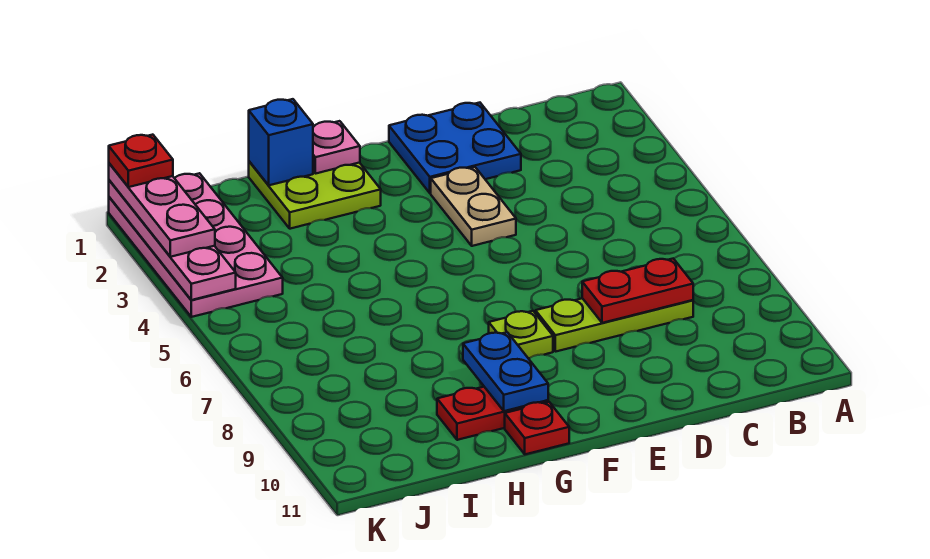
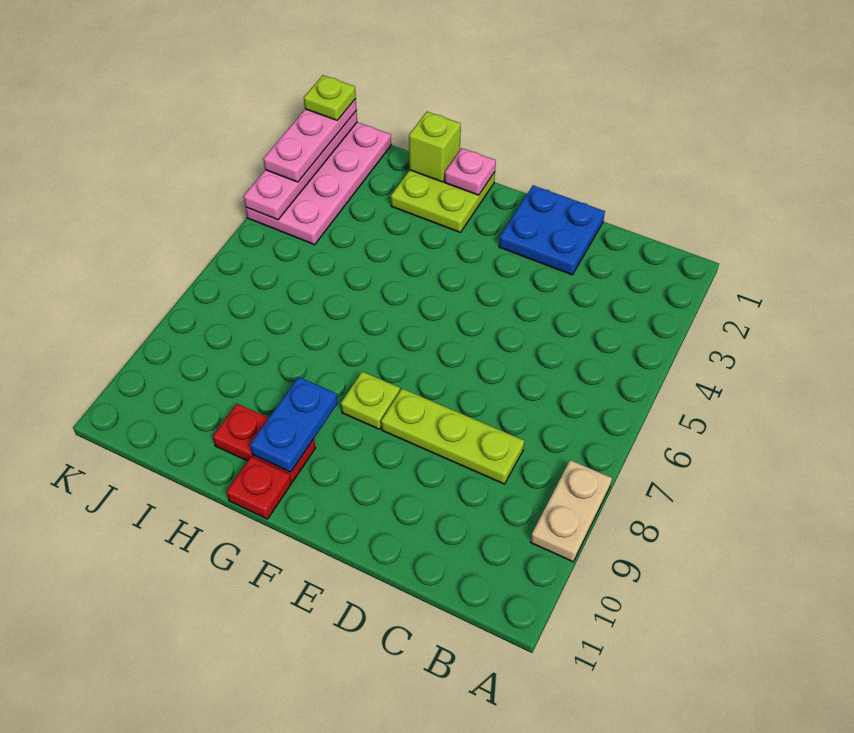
red plate C8:D8 level 2 -> none
tan plate E3:E4 level 1 -> tan plate A8:A9 level 1
blue brick H1 level 2 -> lime brick H1 level 2
red plate K1 level 4 -> lime plate K1 level 4

